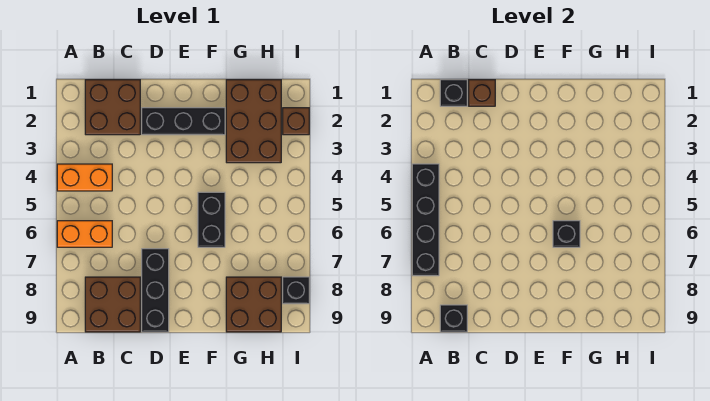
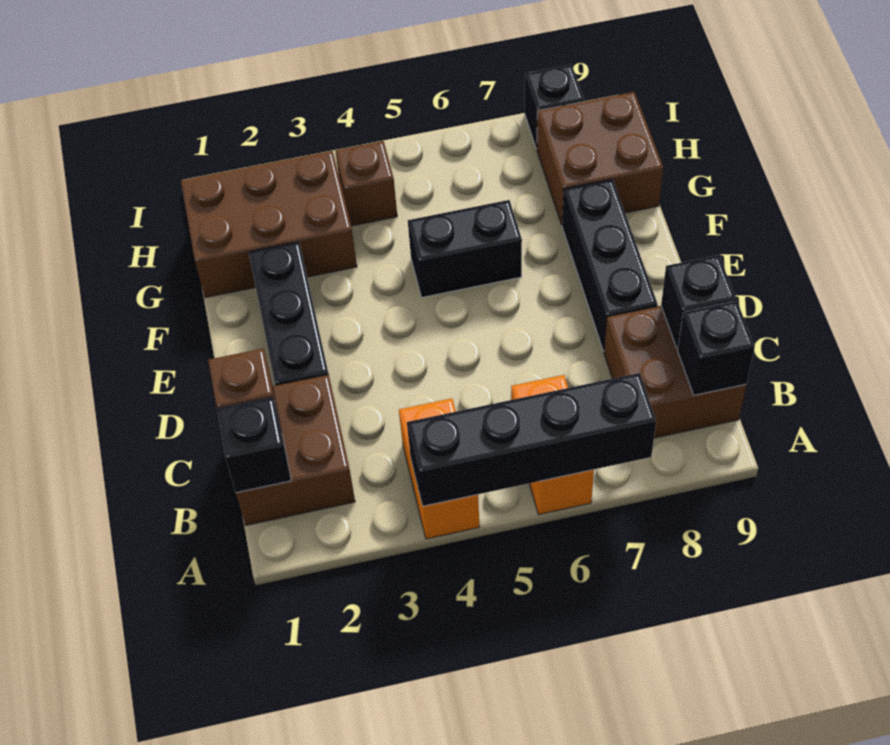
black brick D7:D9 level 1 -> black brick D8:F8 level 1
black brick F6 level 2 -> black brick C9 level 2
brown brick I2 level 1 -> brown brick H4 level 1

